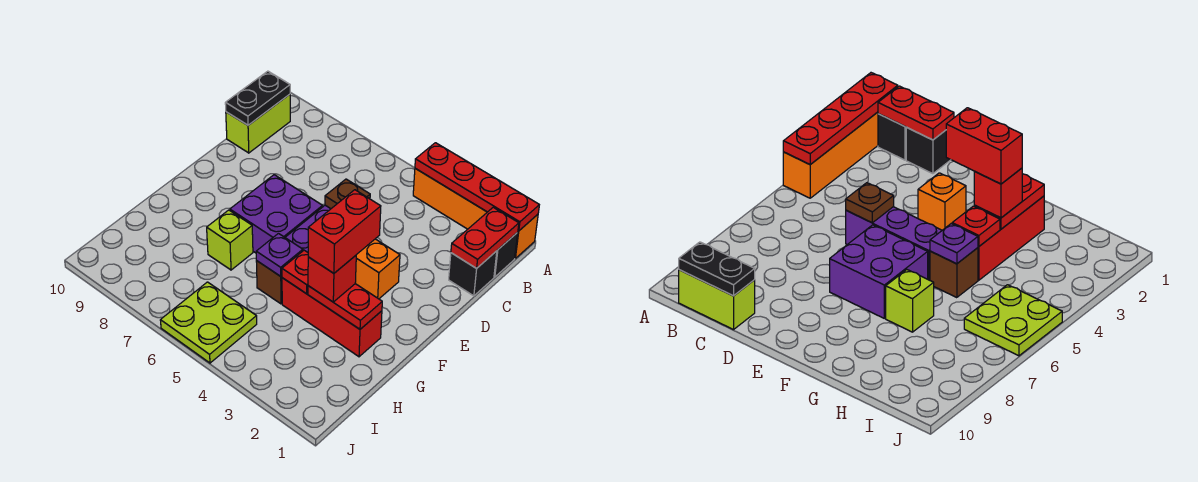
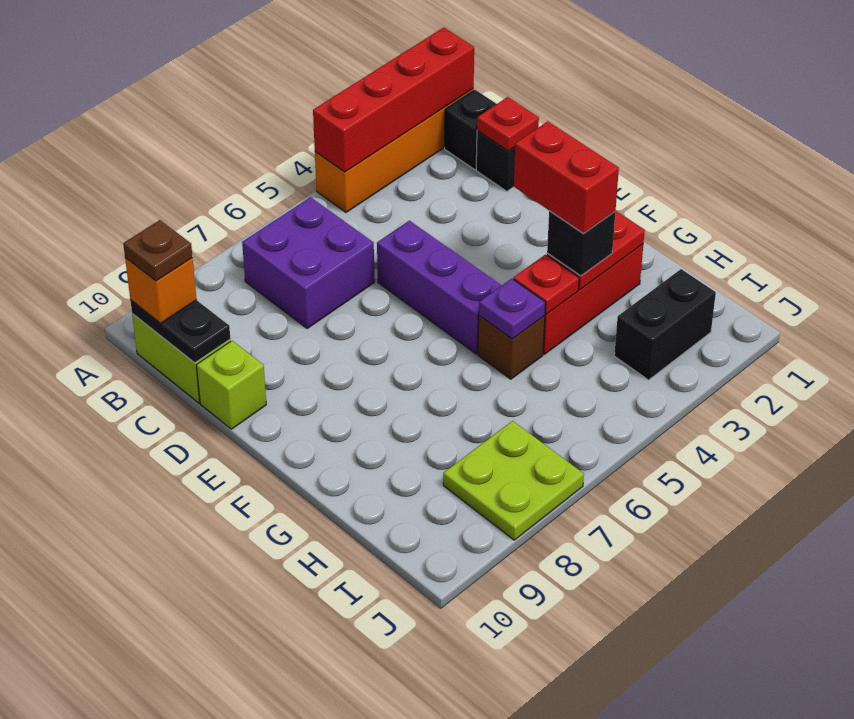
red plate A1:A4 level 2 -> red brick A1:A4 level 2
red plate B1:C1 level 2 -> red plate C1 level 2
brown plate D5 level 2 -> brown plate B10 level 4
orange brick E3 level 1 -> orange brick B10 level 3
purple brick E6:F7 level 1 -> purple brick B6:C7 level 1
red brick G3 level 3 -> black brick G3 level 3
lime brick G7 level 1 -> lime brick D10 level 1
none -> black brick I2:I3 level 1
lime plate I5:J6 level 1 -> lime plate I7:J8 level 1

